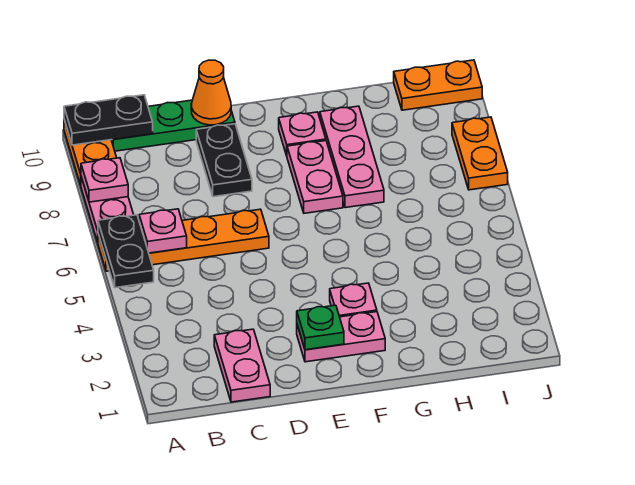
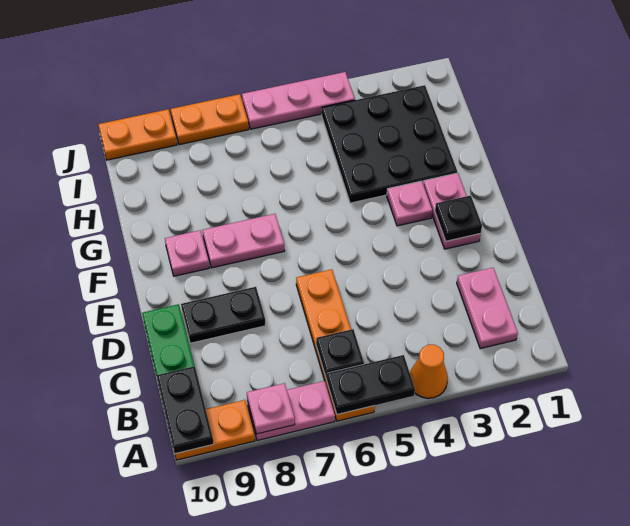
pink plate B6 level 2 -> black plate B6 level 2
pink plate C1:C2 level 1 -> pink plate B2:C2 level 1
orange cone D10 level 2 -> orange cone A4 level 1
green plate E2 level 2 -> black plate E2 level 2
none -> black plate G2:I4 level 1
pink plate G7:G9 level 1 -> pink plate J4:J6 level 1
orange plate I10:J10 level 1 -> orange plate J9:J10 level 1

